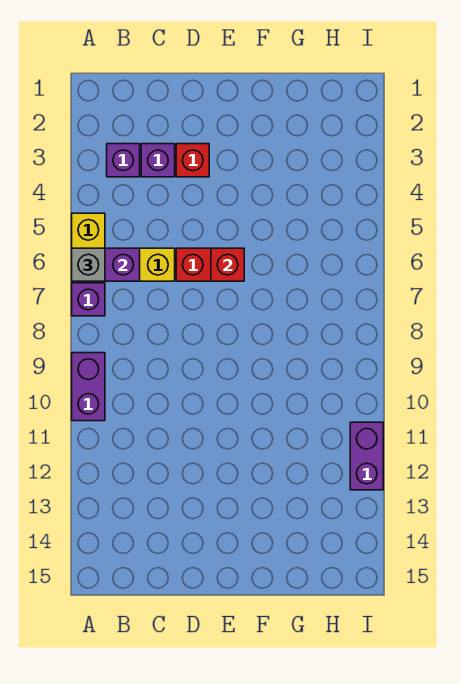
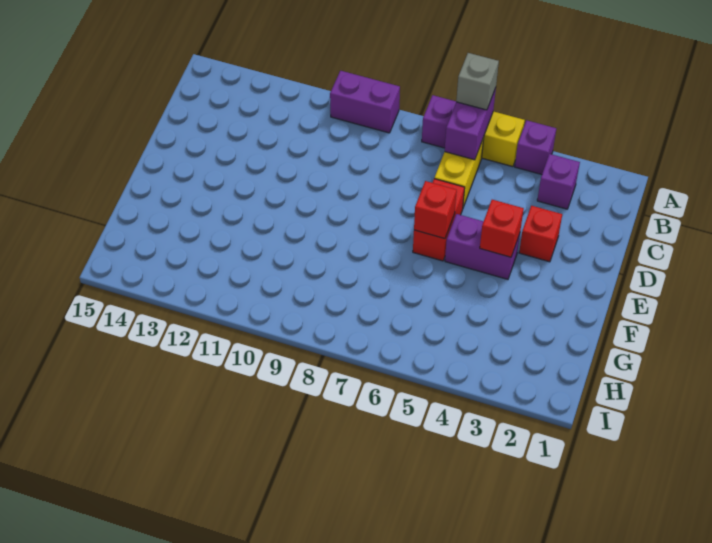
purple brick C3 level 1 -> purple brick A4 level 1
none -> red brick E4 level 2
purple brick I11:I12 level 1 -> purple brick E4:E5 level 1

